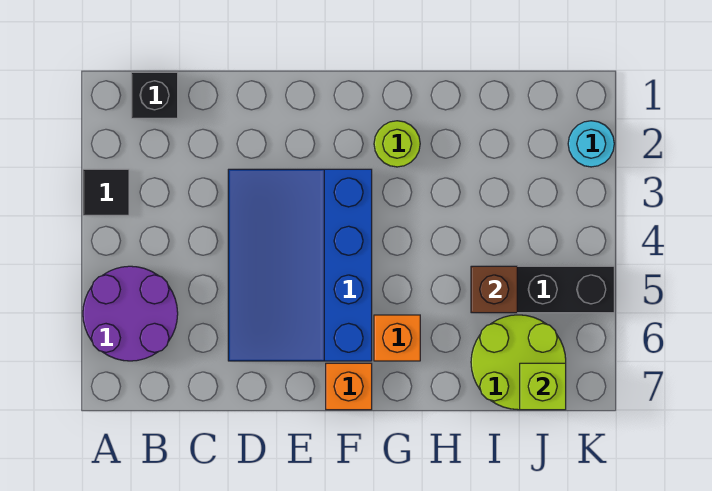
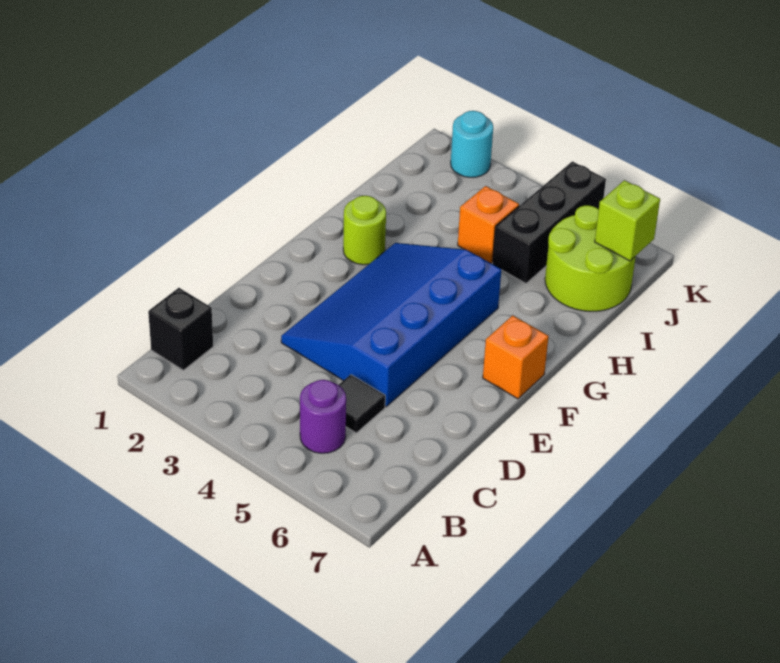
black tile A3 level 1 -> black tile C5 level 1
purple round brick A5:B6 level 1 -> purple round brick B5 level 1
blue slope D3:F6 level 1 top F -> blue slope D3:G5 level 1 top 5
orange brick G6 level 1 -> orange brick I4 level 1
brown brick I5 level 2 -> none

